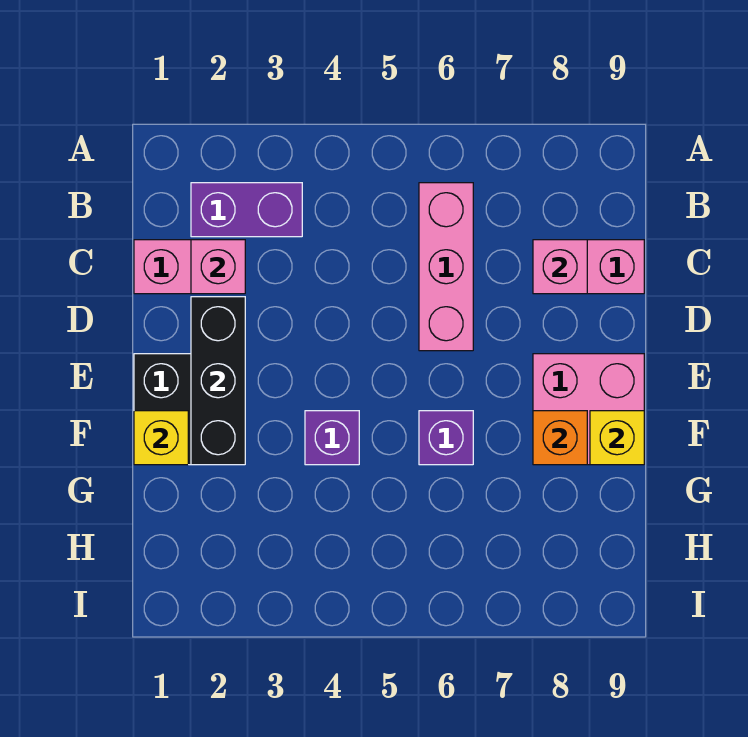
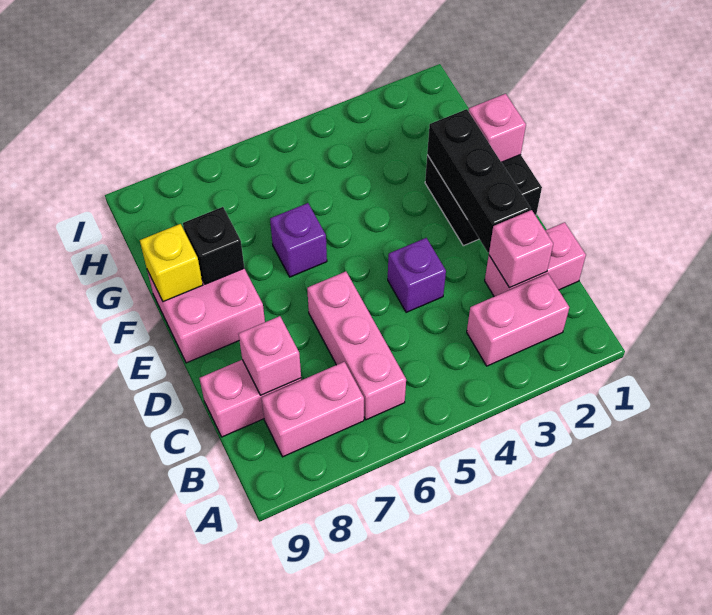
purple brick B2:B3 level 1 -> pink brick B2:B3 level 1
none -> pink brick B7:B8 level 1
yellow brick F1 level 2 -> pink brick F1 level 2
purple brick F4 level 1 -> purple brick D4 level 1
orange brick F8 level 2 -> black brick F8 level 2

